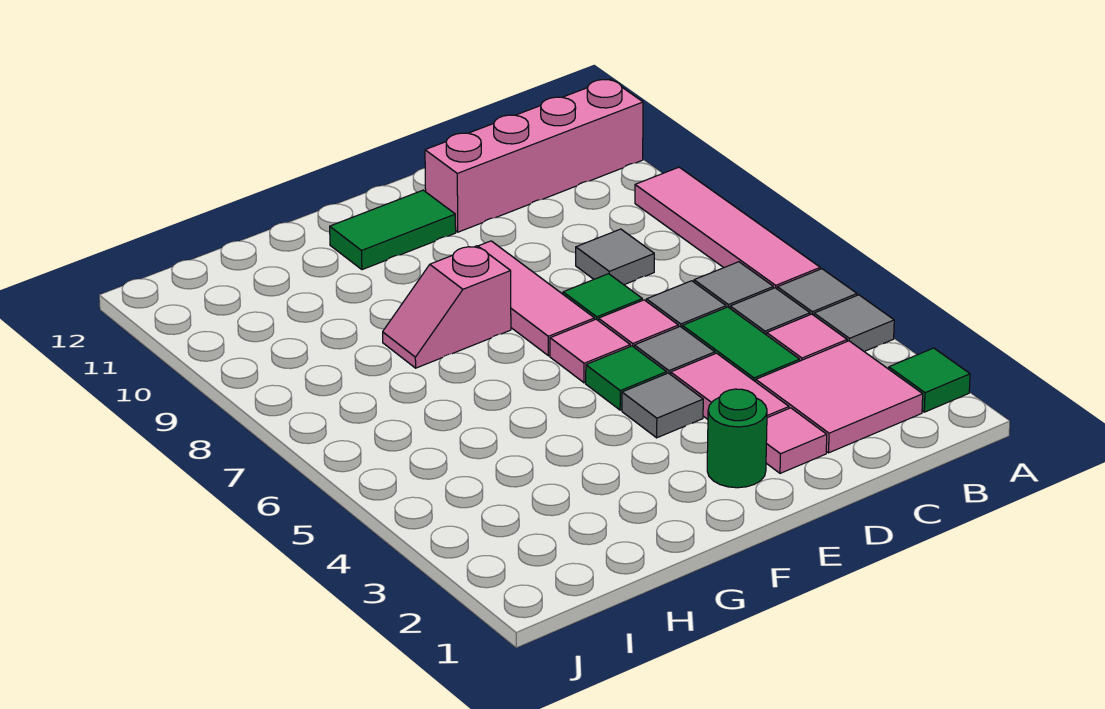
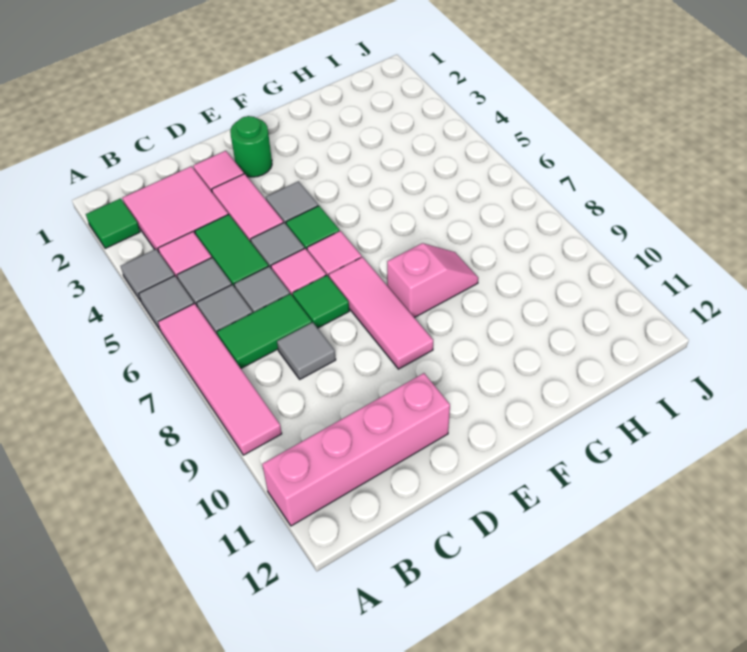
green tile E11:F11 level 1 -> green tile B7:C7 level 1

